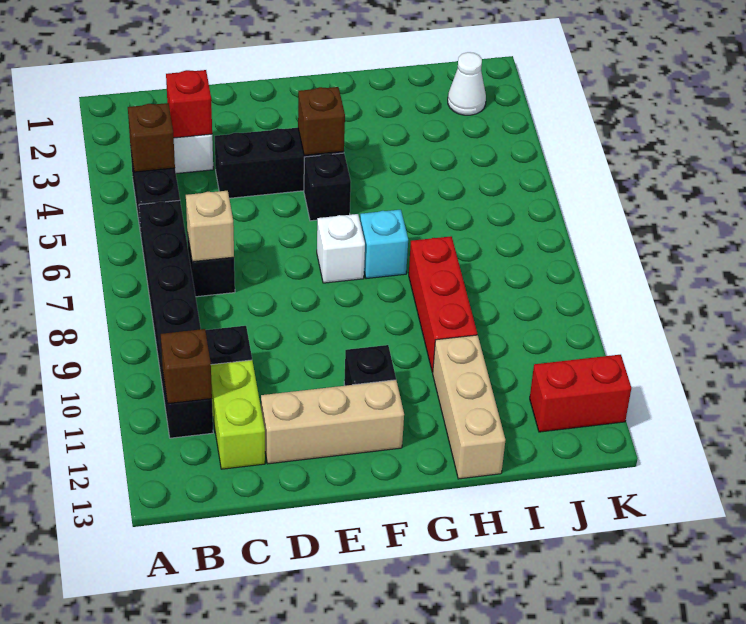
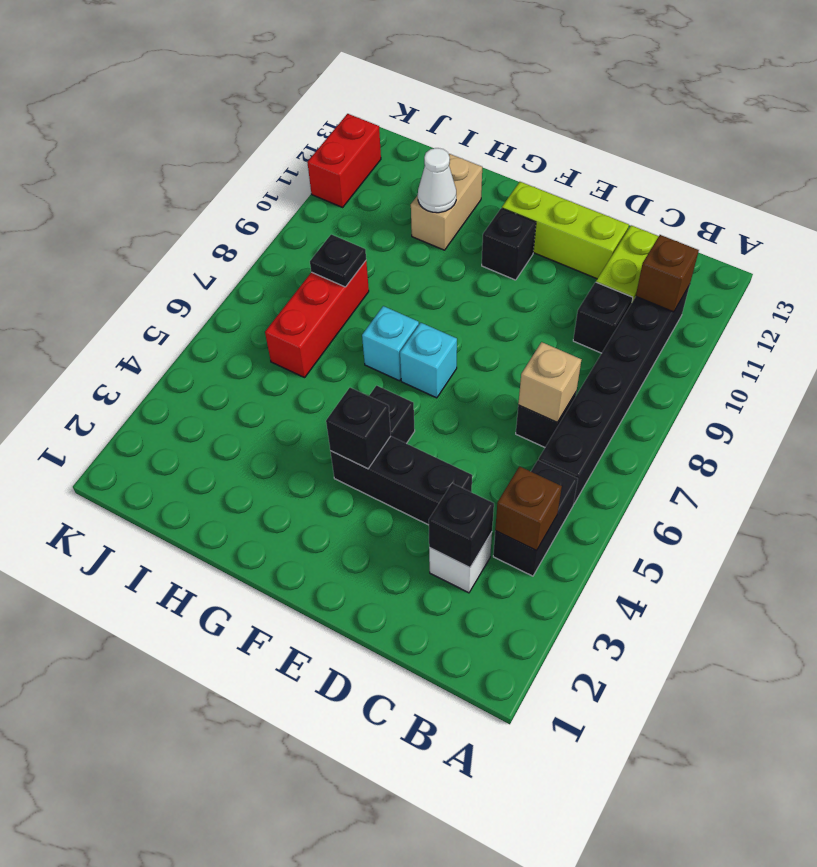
red brick C3 level 2 -> black brick C3 level 2
tan brick D12:F12 level 1 -> lime brick D12:F12 level 1
brown brick F4 level 2 -> black brick F4 level 2
white brick F7 level 1 -> cyan brick F7 level 1
red brick H8:H10 level 1 -> red brick I6:I8 level 1
tan brick H11:H13 level 1 -> tan brick H11:H12 level 1
none -> black plate I8 level 2
white cone J2 level 1 -> white cone H11 level 2
red brick J12:K12 level 1 -> red brick K11:K12 level 1

